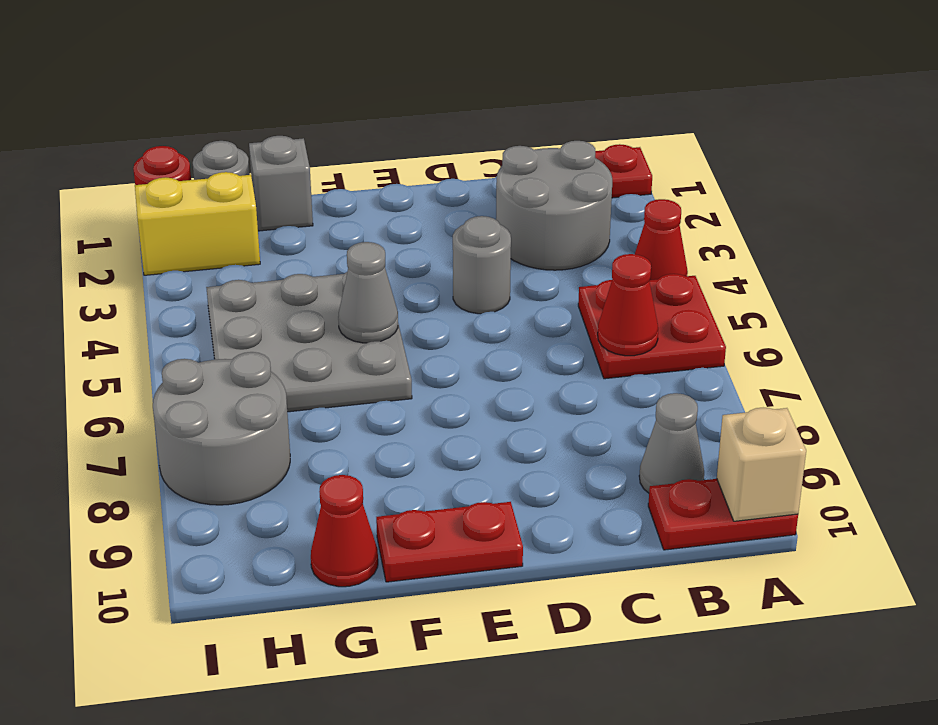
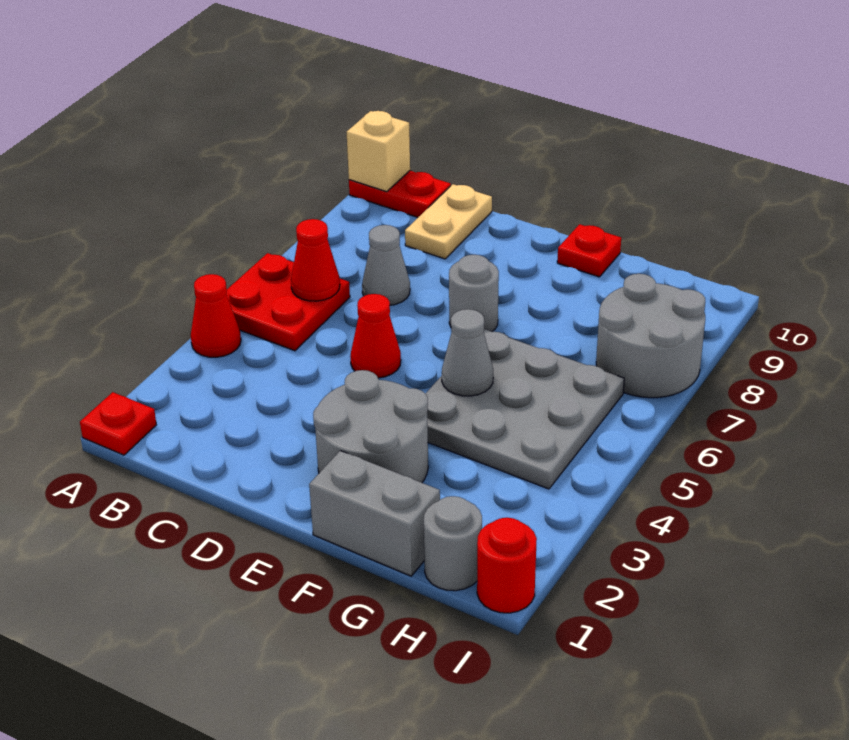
grey round brick B2:C3 level 1 -> grey round brick E2:F3 level 1
grey cone B9 level 1 -> grey cone C7 level 1
none -> tan plate C9:C10 level 1
grey round brick D4 level 1 -> grey round brick E7 level 1
red plate E10:F10 level 1 -> red plate F10 level 1
grey brick G1 level 1 -> grey brick F1:G1 level 1
red cone G10 level 1 -> red cone D5 level 1
yellow brick H2:I2 level 1 -> none

